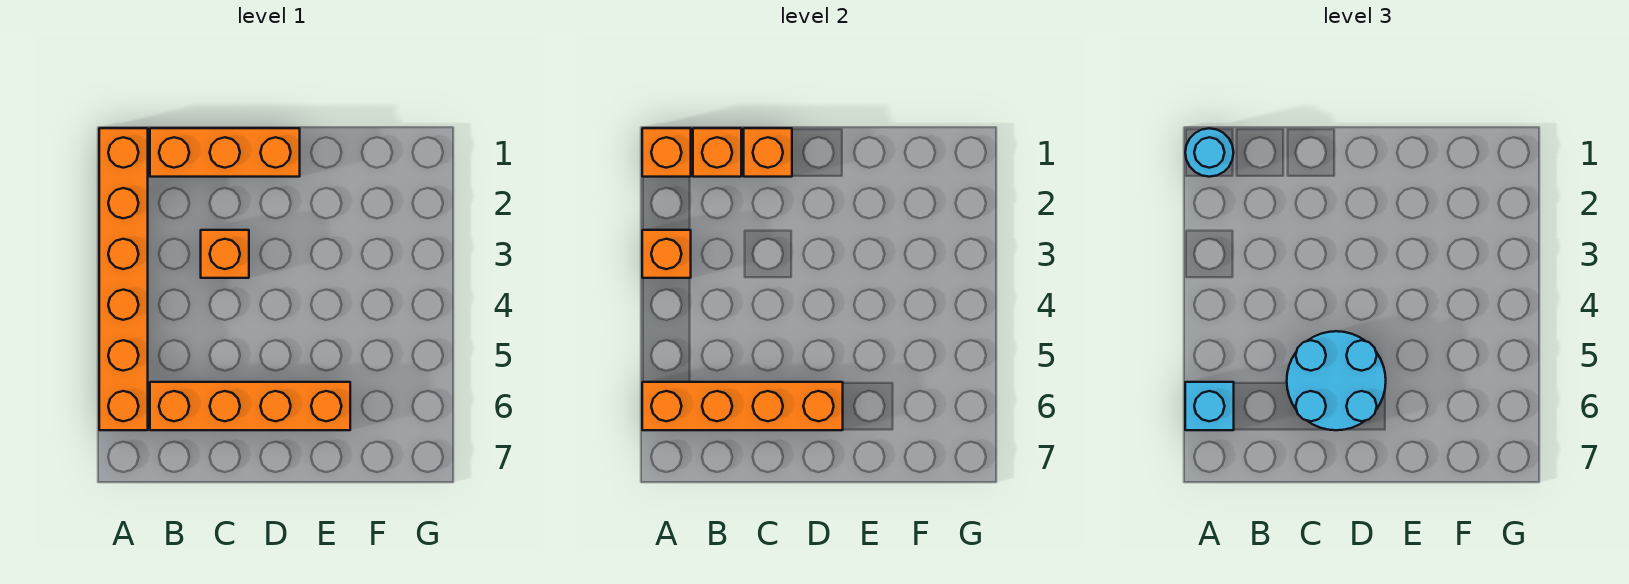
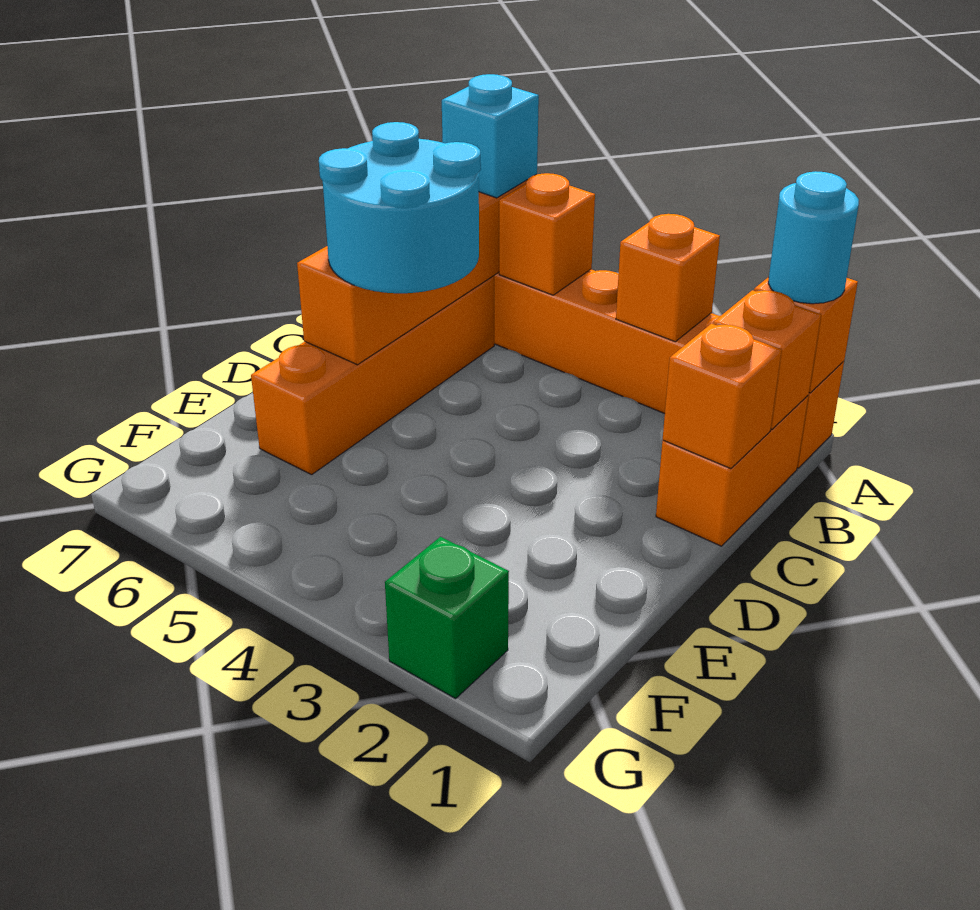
orange brick B1:D1 level 1 -> orange brick B1:C1 level 1
orange brick C3 level 1 -> orange brick A5 level 2
none -> green brick G2 level 1

